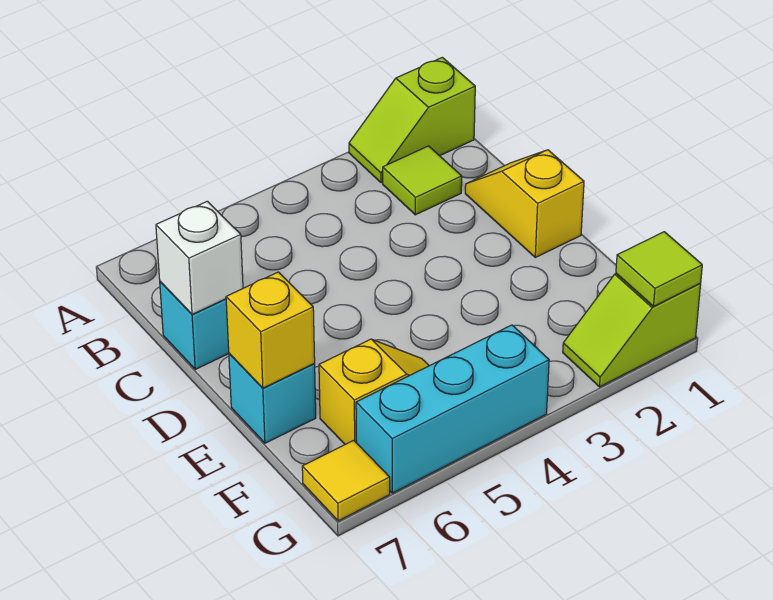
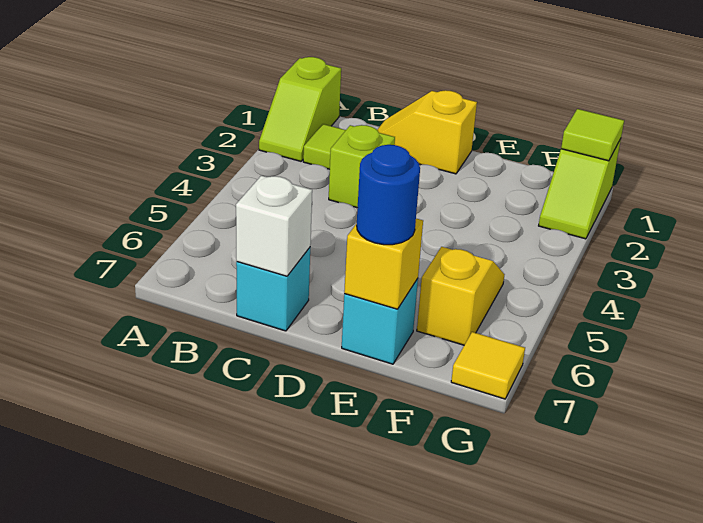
none -> lime brick C3 level 1
none -> blue round brick E7 level 3
cyan brick G4:G6 level 1 -> none

